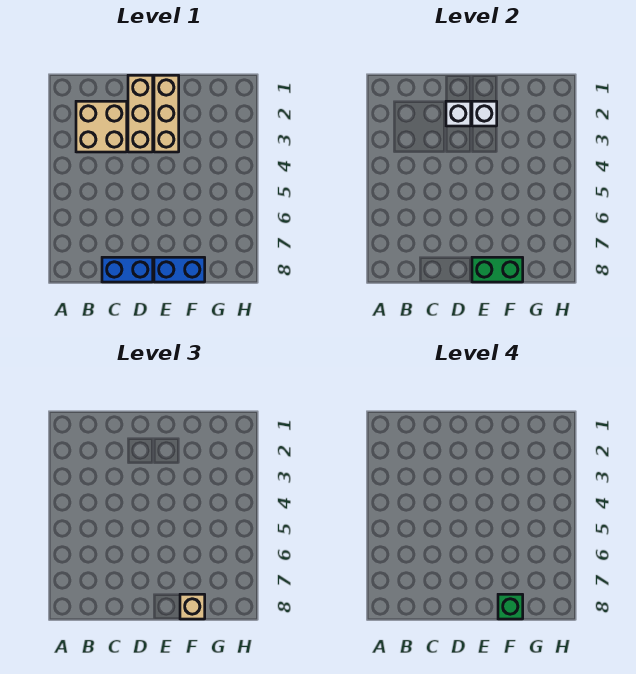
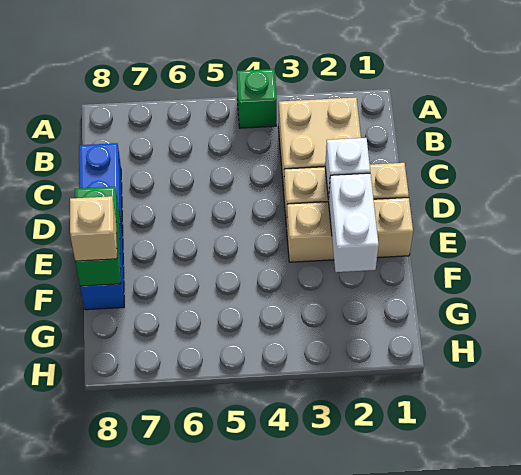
white brick E2 level 2 -> white brick E2:F2 level 2
green brick F8 level 4 -> green brick A4 level 1

